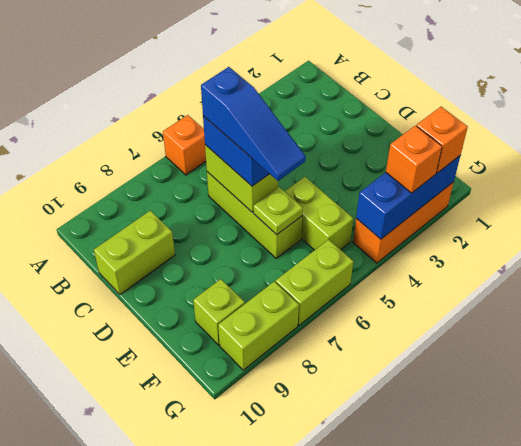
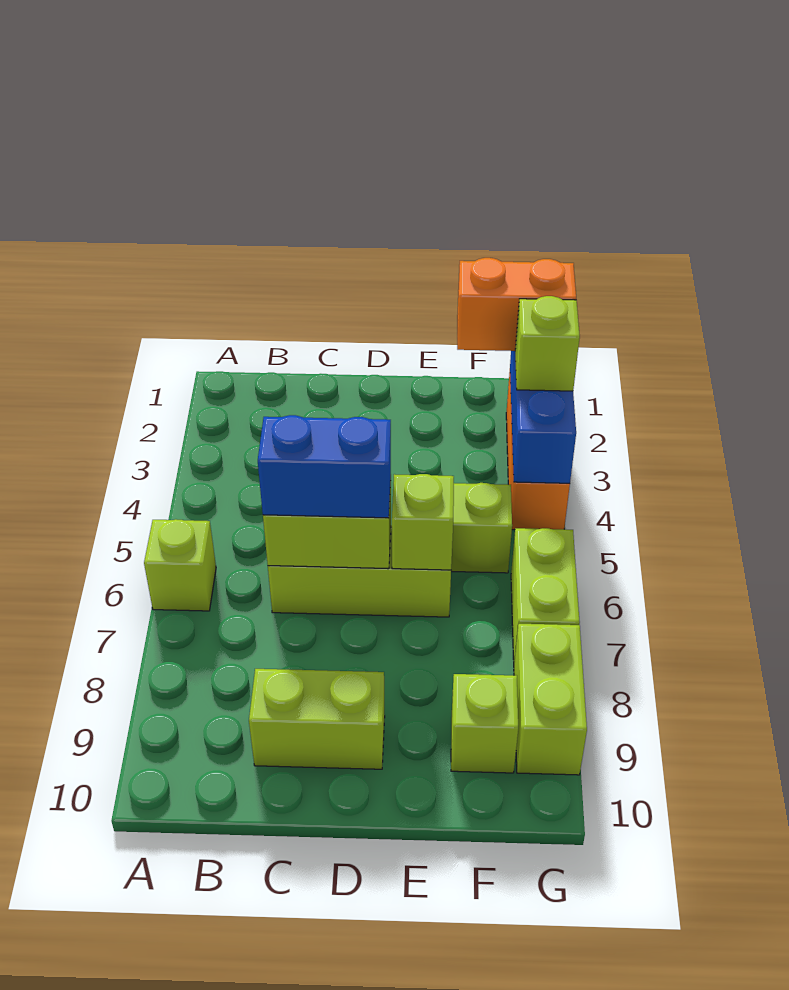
orange brick A6 level 1 -> lime brick A6 level 1
blue slope C6:E6 level 4 top C -> none
lime brick C9:C10 level 1 -> lime brick C9:D9 level 1
lime plate E6 level 2 -> lime brick E6 level 2
orange brick G2 level 3 -> orange brick F2:G2 level 3
orange brick G3 level 3 -> lime brick G3 level 3

